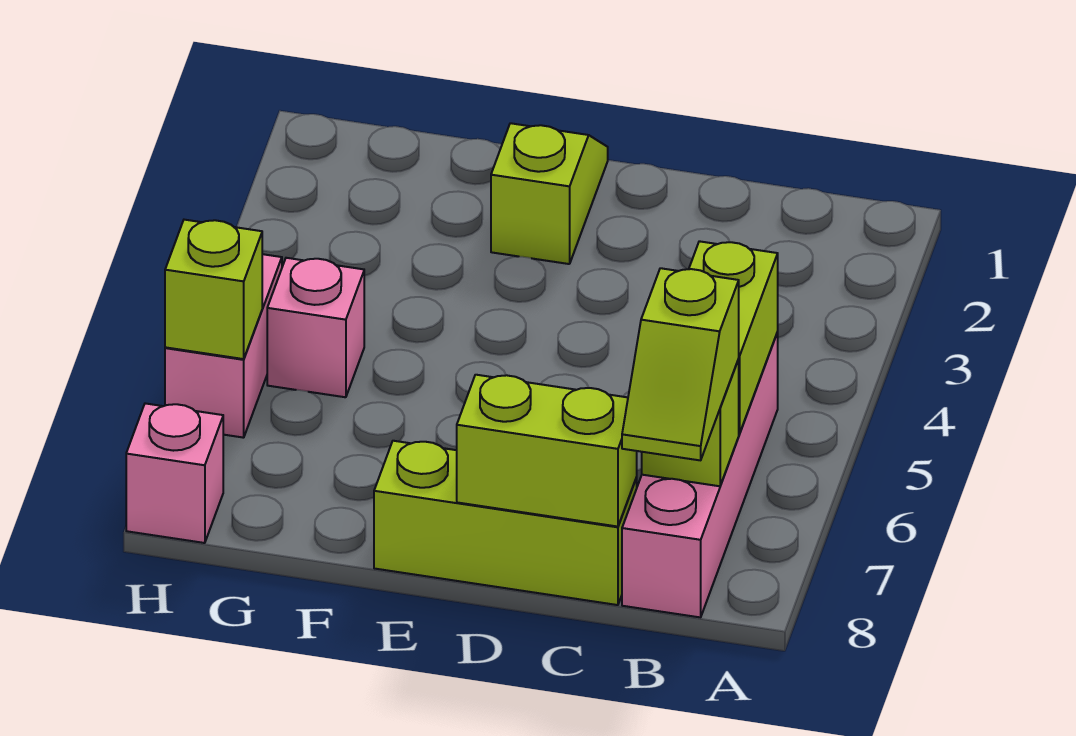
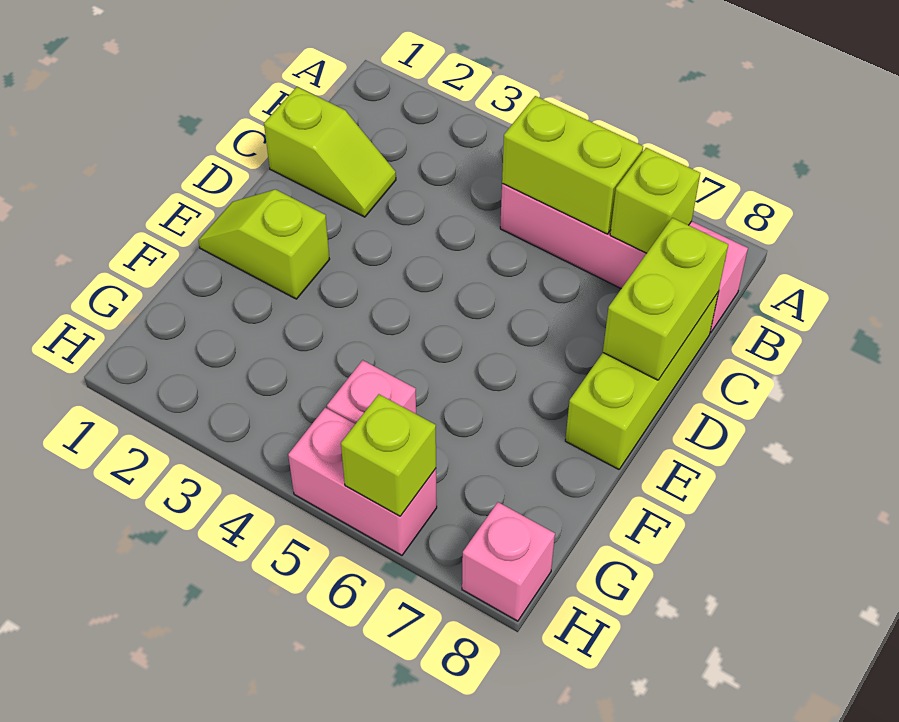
lime slope B7:B8 level 3 top 7 -> lime slope C1:C2 level 1 top 1

